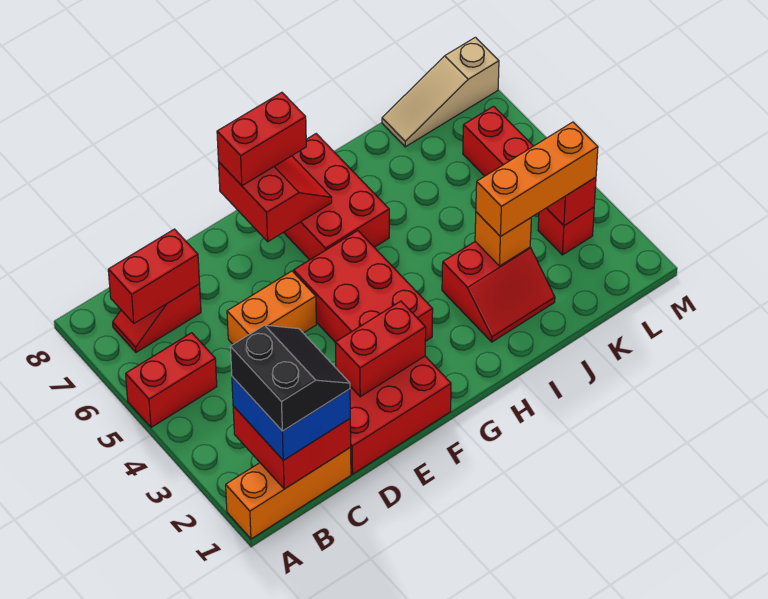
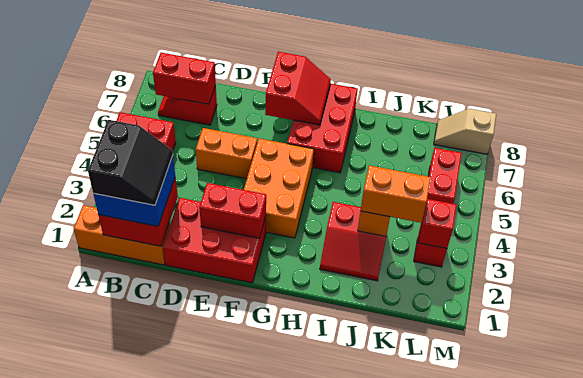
red brick F3:G5 level 1 -> orange brick F3:G5 level 1
red brick F8:G8 level 3 -> none
orange brick J3:L3 level 3 -> orange brick J3:K3 level 3
tan slope K8:M8 level 1 top M -> tan slope L8:M8 level 1 top M

